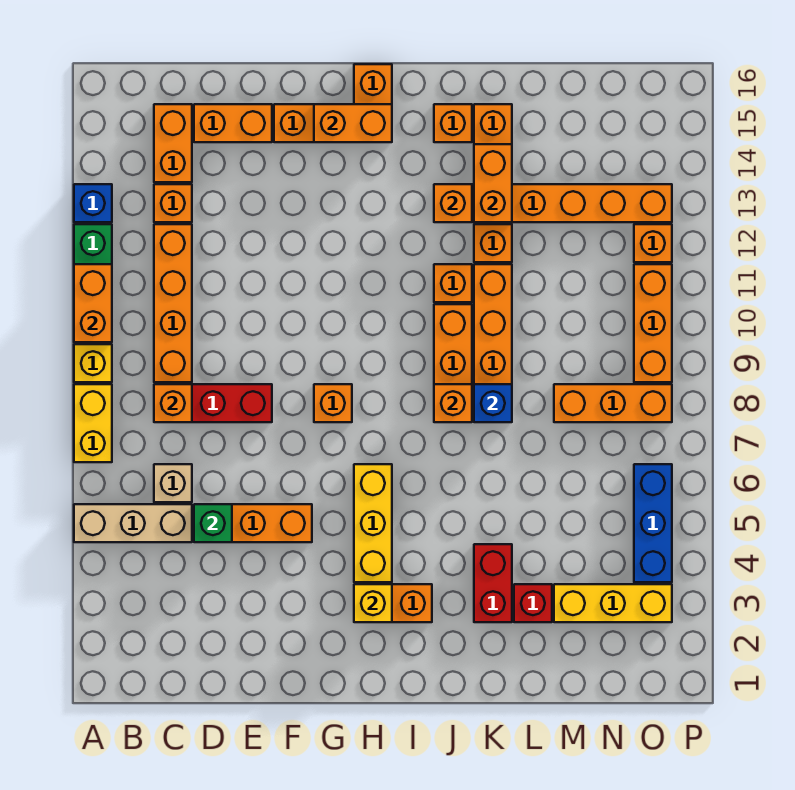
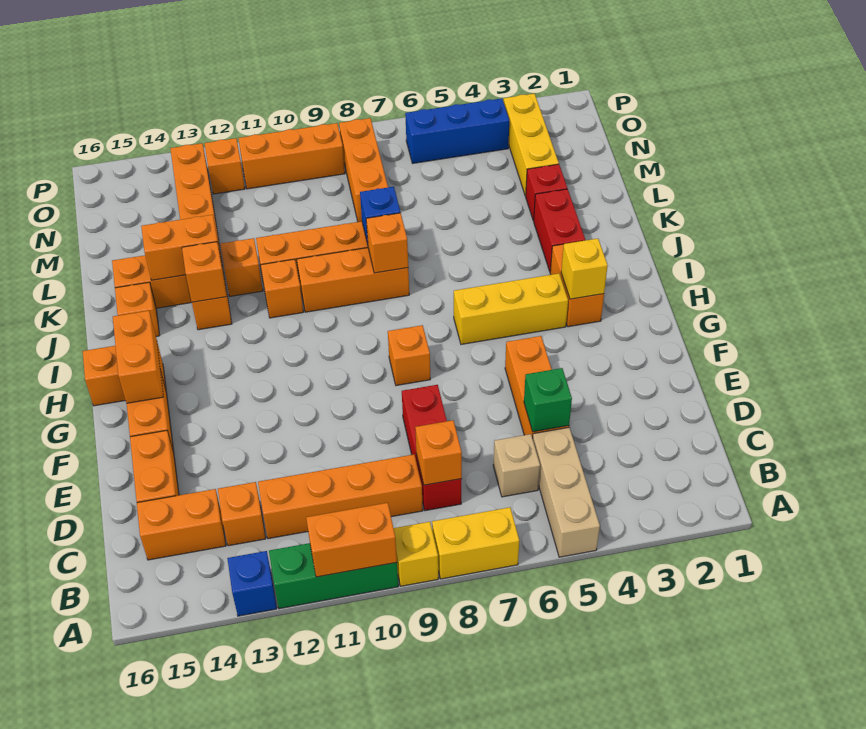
red brick K3:K4 level 1 -> red brick J3:K3 level 1

